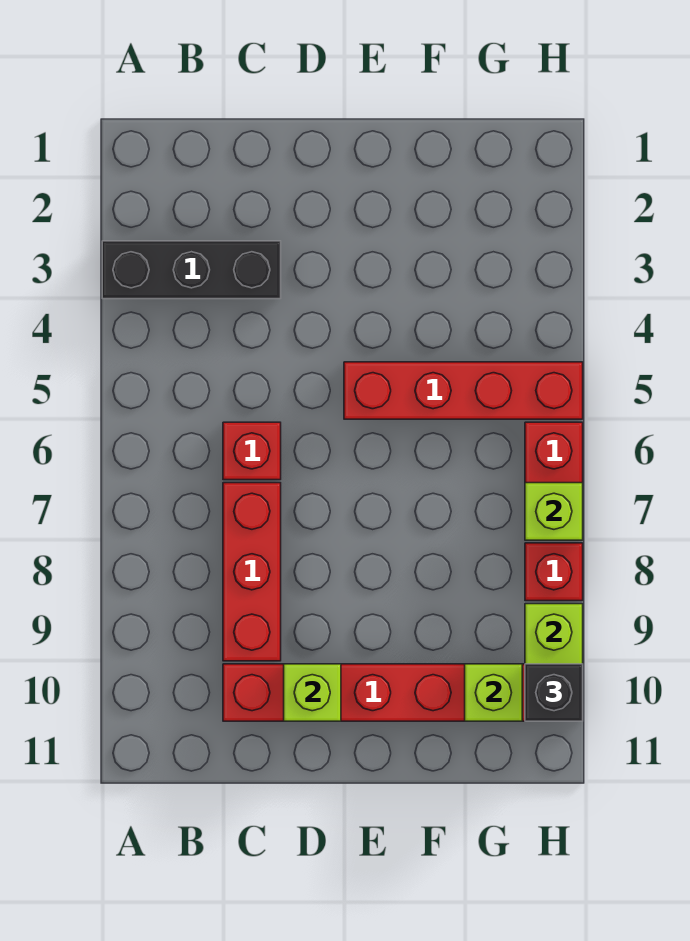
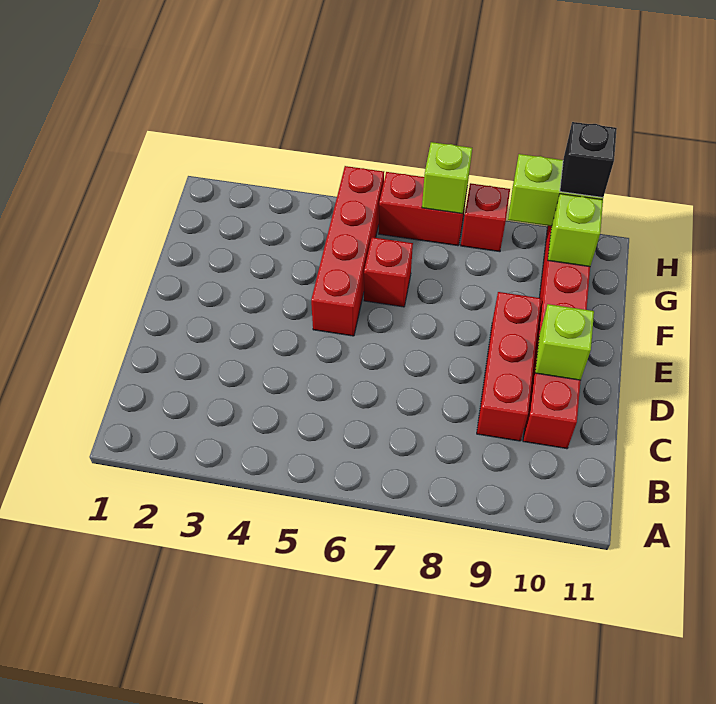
black brick A3:C3 level 1 -> none
red brick C6 level 1 -> red brick F6 level 1
red brick C7:C9 level 1 -> red brick C9:E9 level 1

